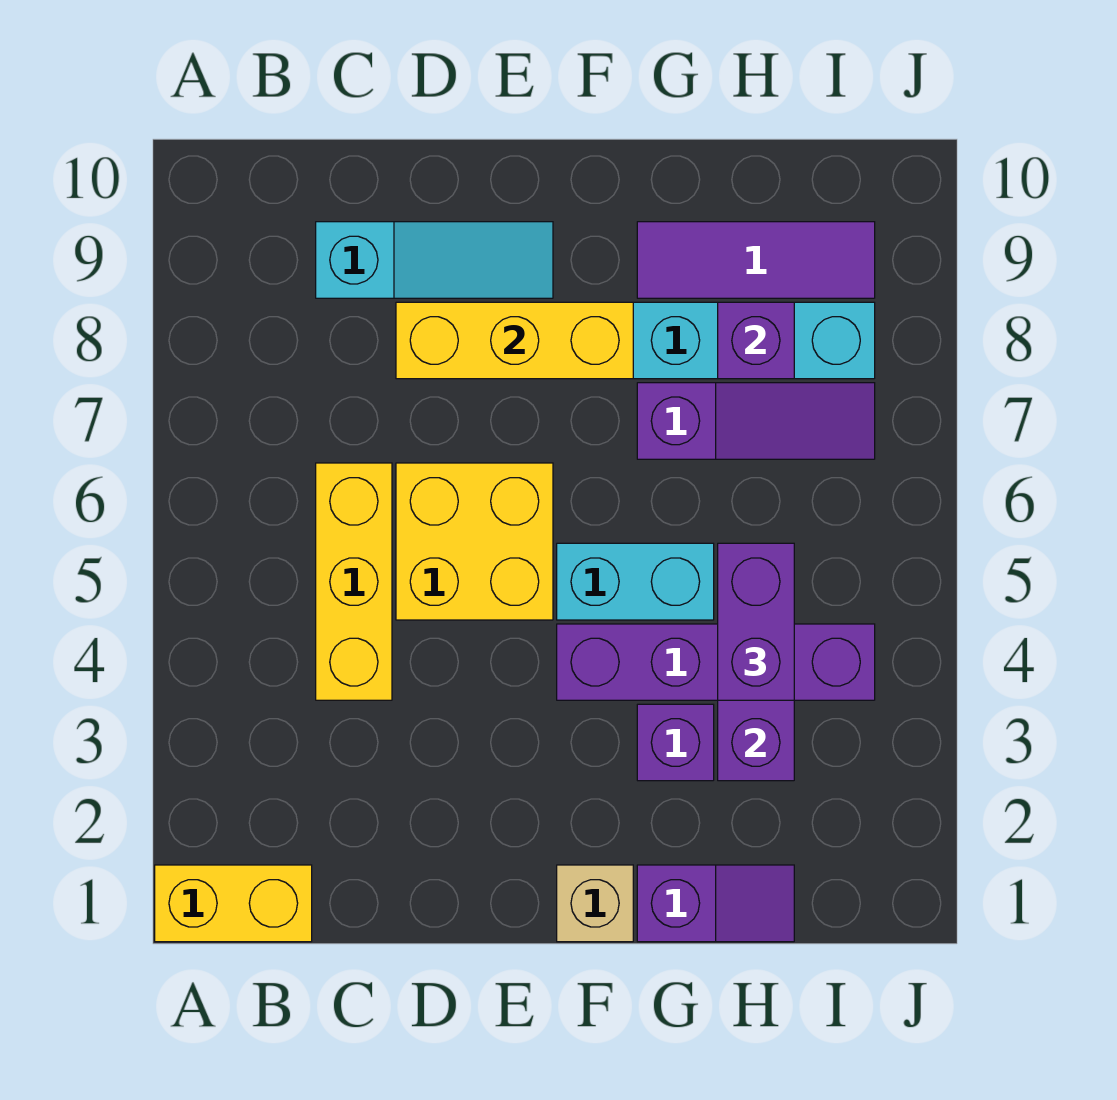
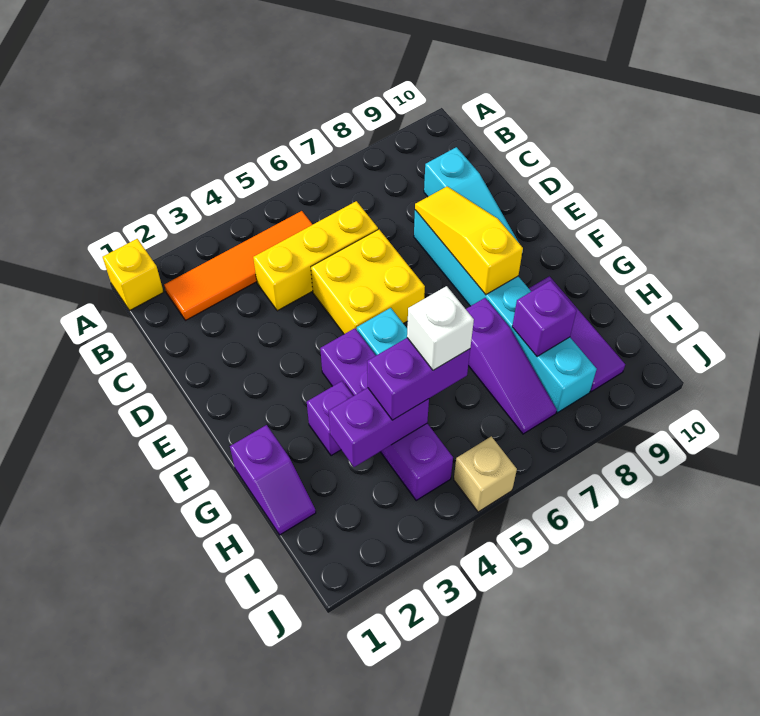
yellow brick A1:B1 level 1 -> yellow brick A1 level 1
none -> orange tile B2:B5 level 1
yellow brick D8:F8 level 2 -> yellow slope D8:F8 level 2 top F
tan brick F1 level 1 -> tan brick J5 level 1
none -> white brick H5 level 4

